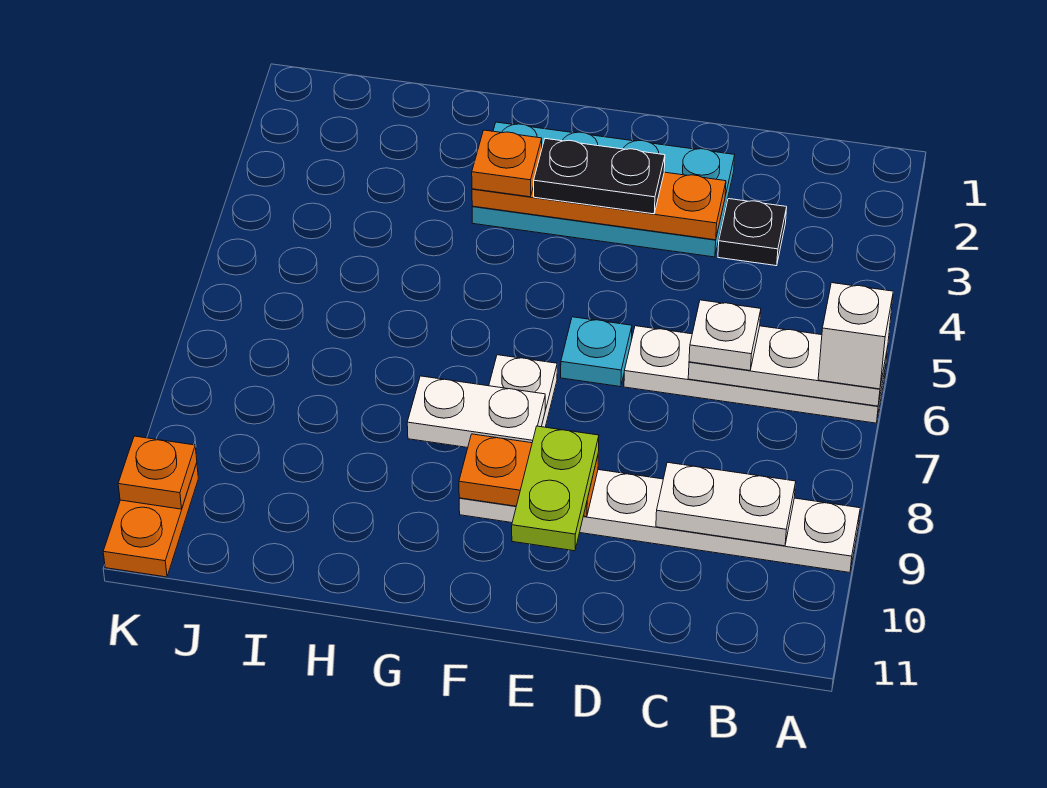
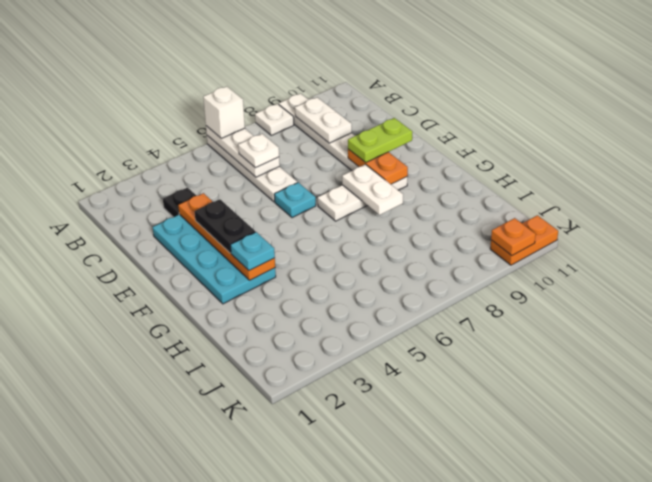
none -> white plate A8 level 1
orange plate G3 level 3 -> cyan plate G3 level 3

